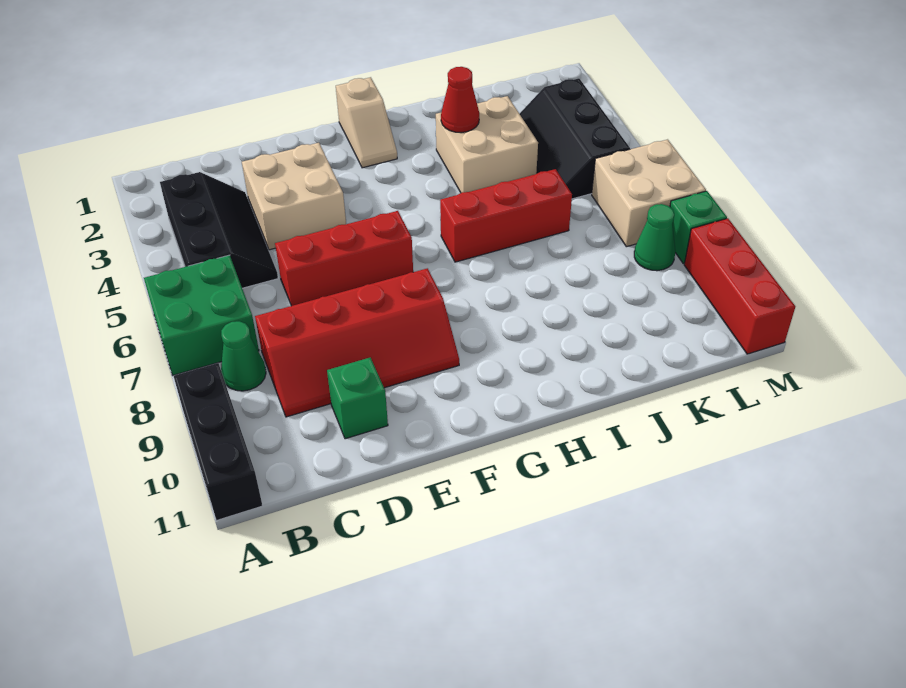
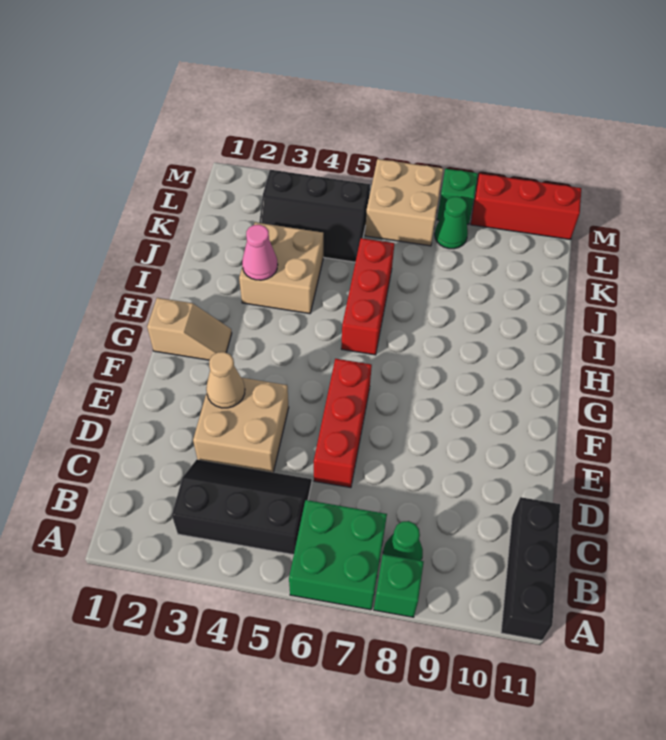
black brick A9:A11 level 1 -> black brick A11:C11 level 1
red slope C8:F9 level 1 top 8 -> none
green brick D10 level 1 -> green brick A8 level 1
none -> tan cone E3 level 2
red cone I3 level 2 -> pink cone I3 level 2

